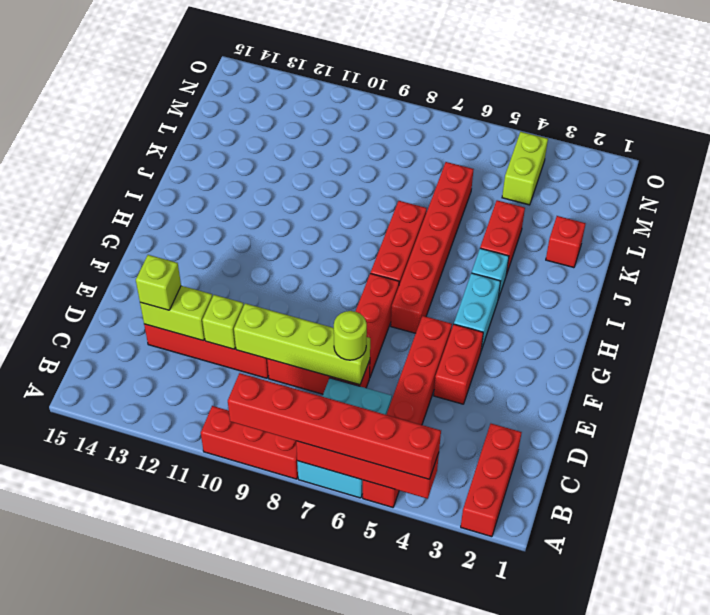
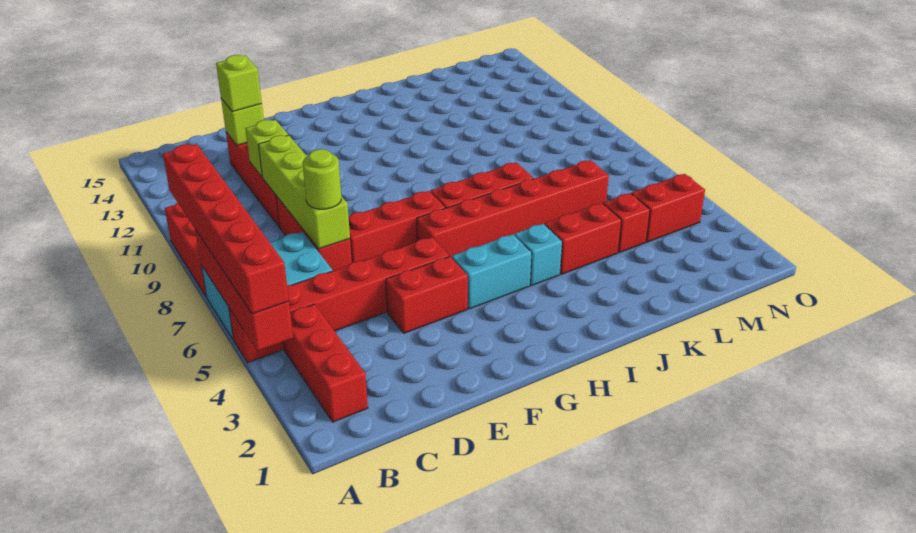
red brick A2:C2 level 1 -> red brick B2:B4 level 1
lime brick D12:D13 level 2 -> lime brick D13 level 2
red brick K2 level 1 -> red brick L4 level 1
lime brick M4:N4 level 1 -> red brick M4:N4 level 1

